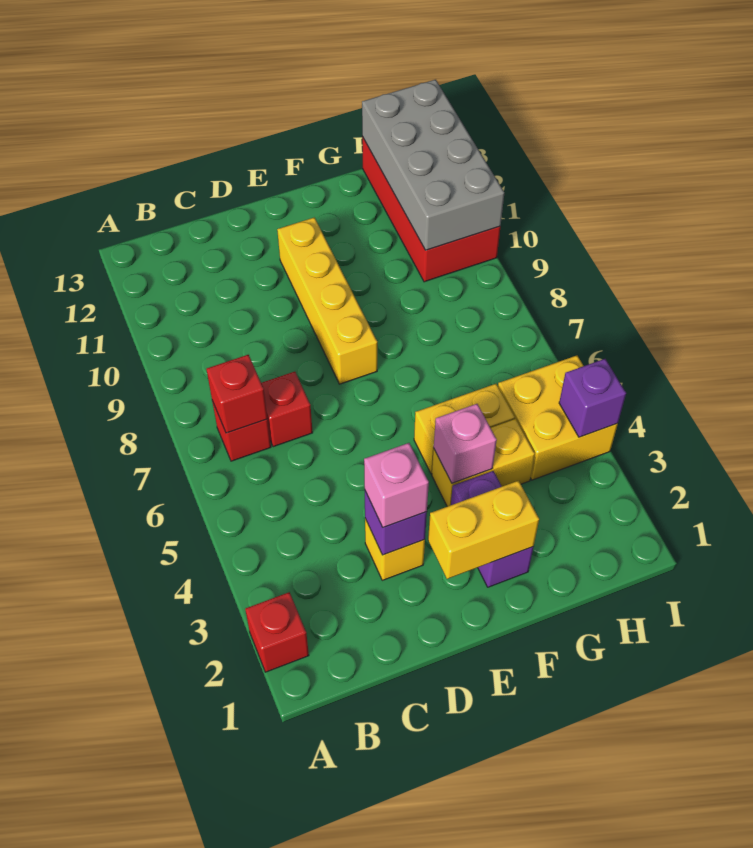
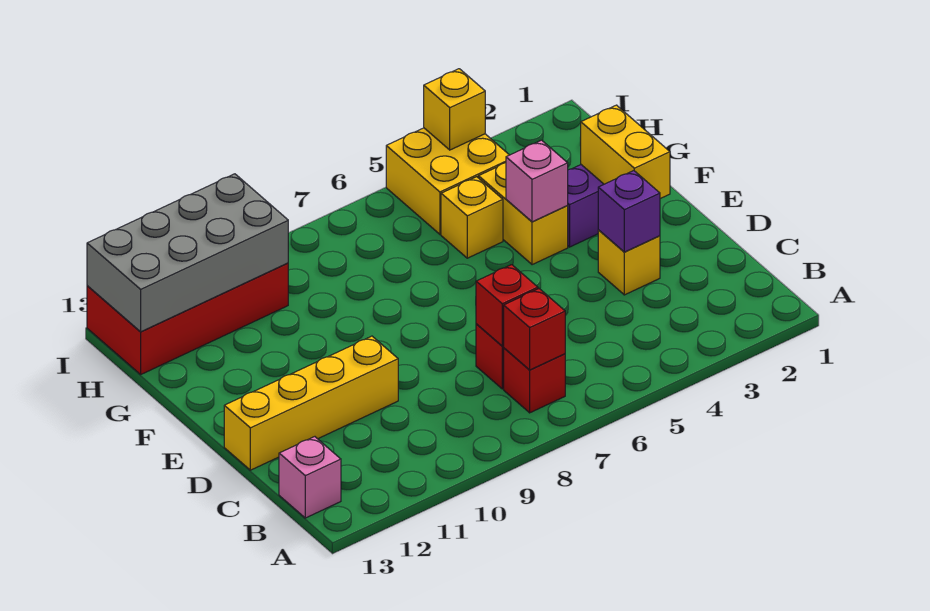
red brick A2 level 1 -> red brick C7 level 2
pink brick D3 level 3 -> pink brick B13 level 1
yellow brick E8:E11 level 1 -> yellow brick D10:D13 level 1
yellow brick F5:G5 level 1 -> yellow brick G5 level 1
purple brick I4 level 2 -> yellow brick I4 level 2

